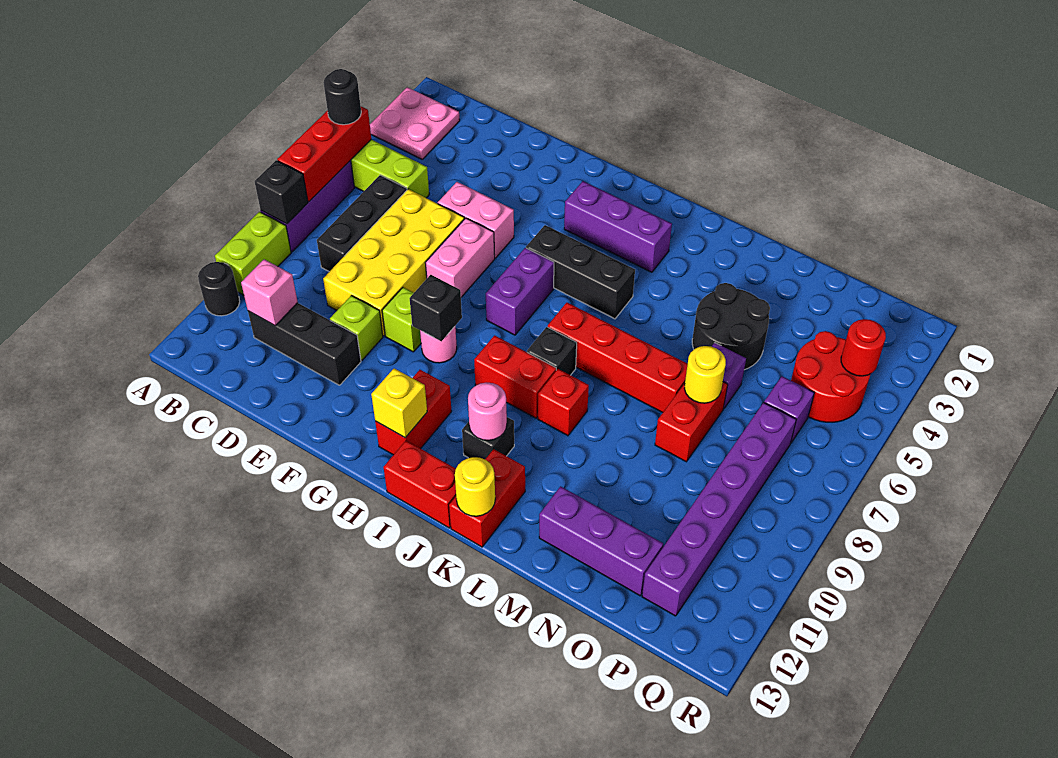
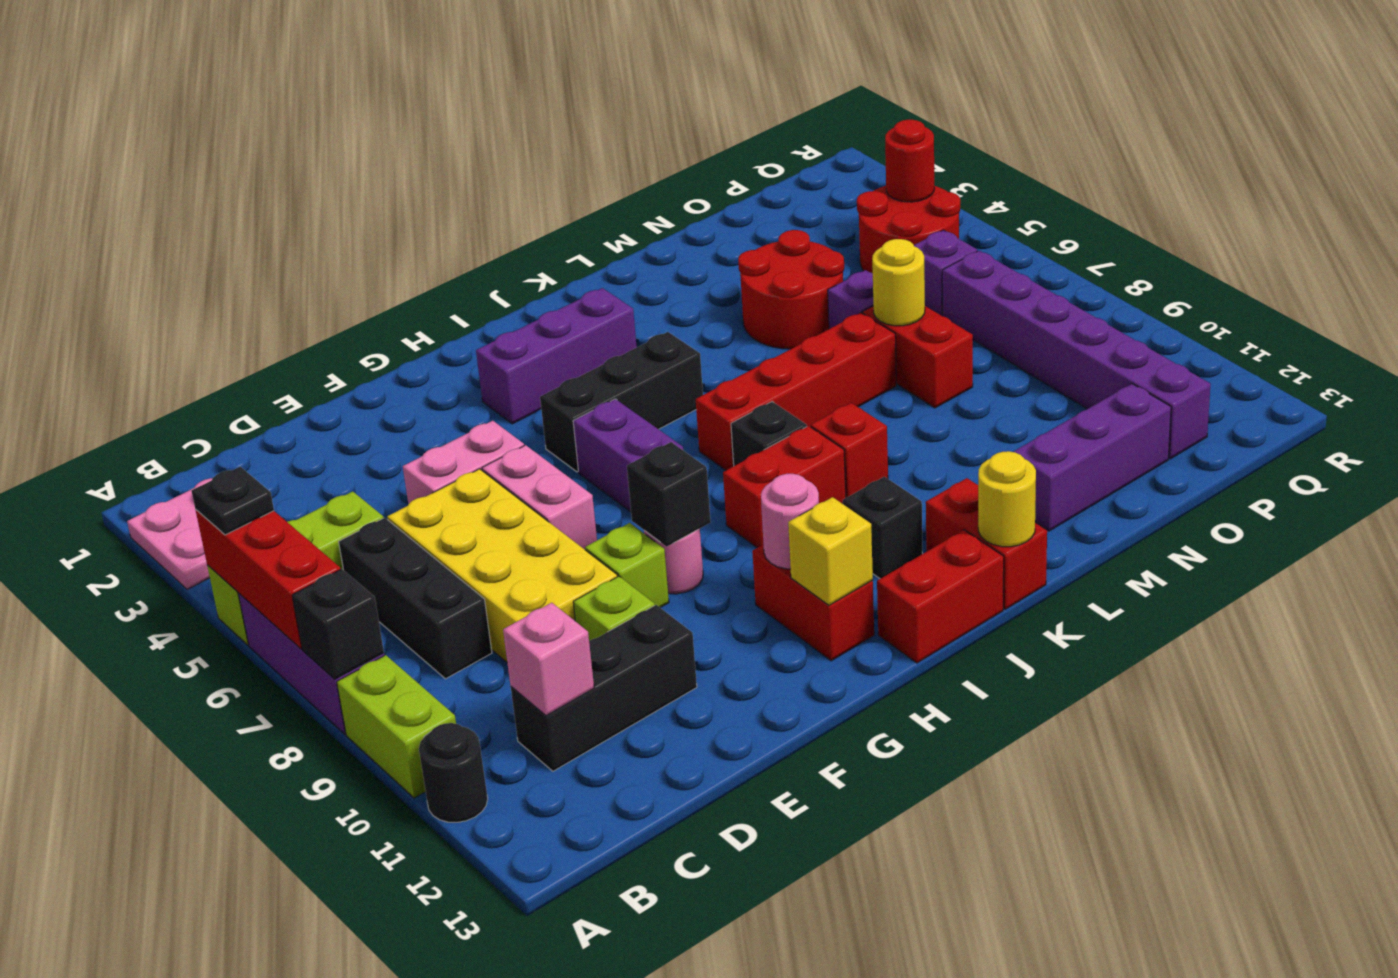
black round brick A5 level 3 -> black plate A5 level 3
pink round brick J11 level 2 -> pink round brick H11 level 2
black round brick M4:N5 level 1 -> red round brick M4:N5 level 1

